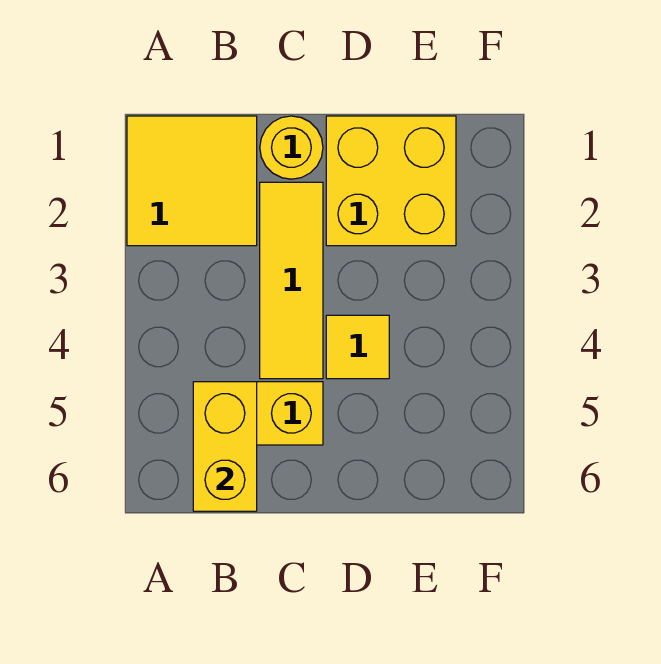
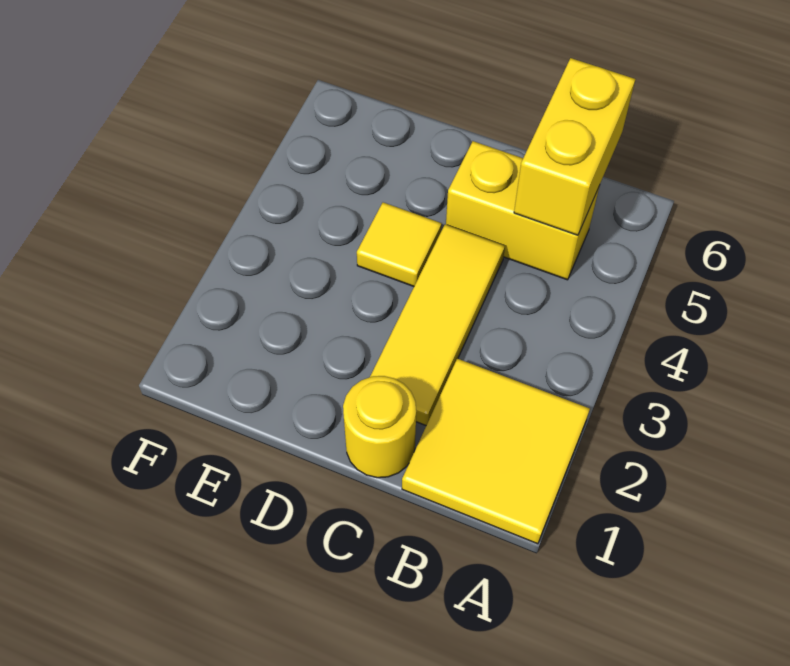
yellow brick D1:E2 level 1 -> none

